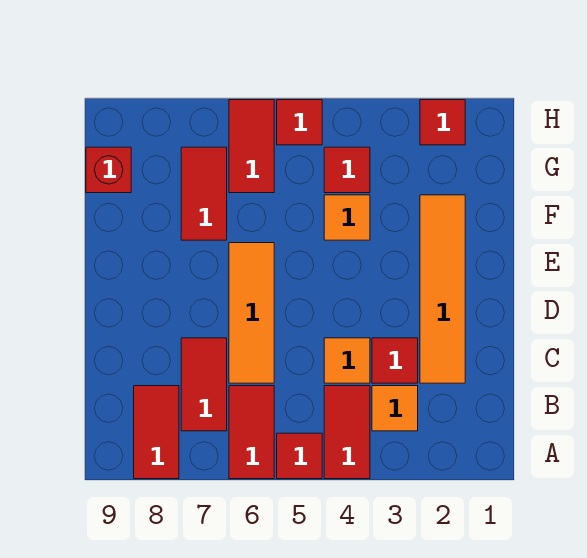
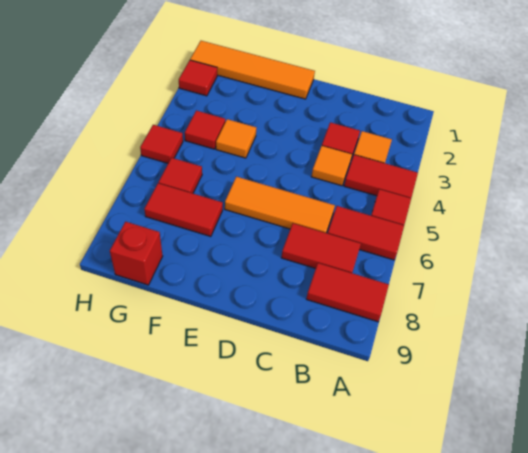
orange tile C2:F2 level 1 -> orange tile E1:H1 level 1
red tile G6:H6 level 1 -> red tile G6 level 1

